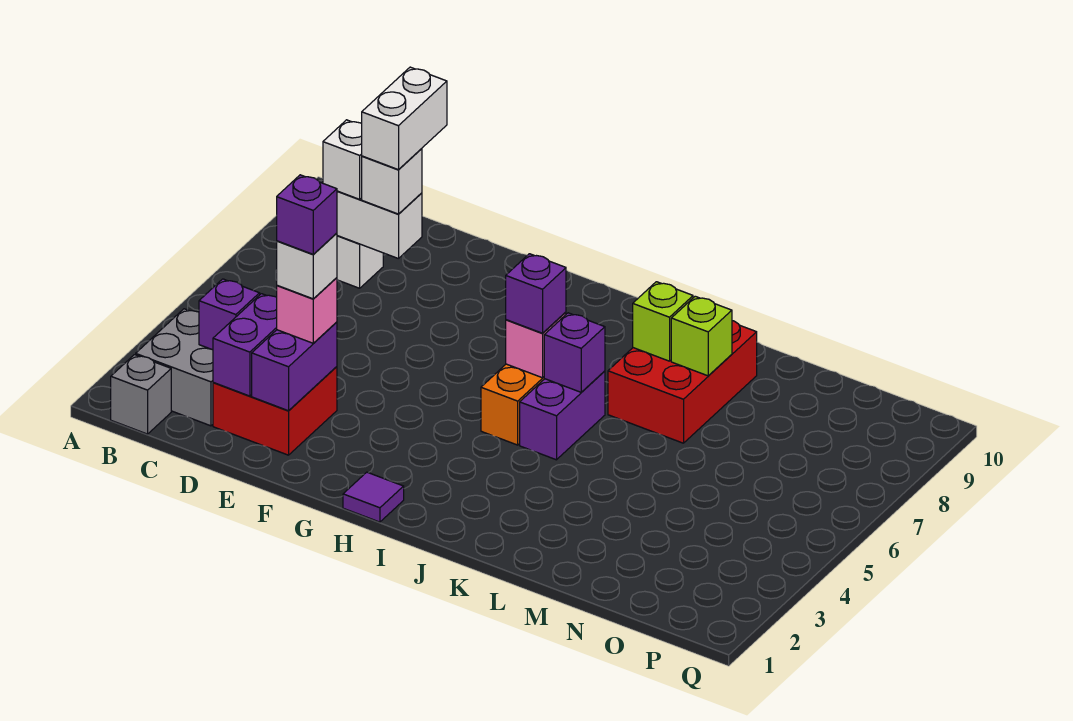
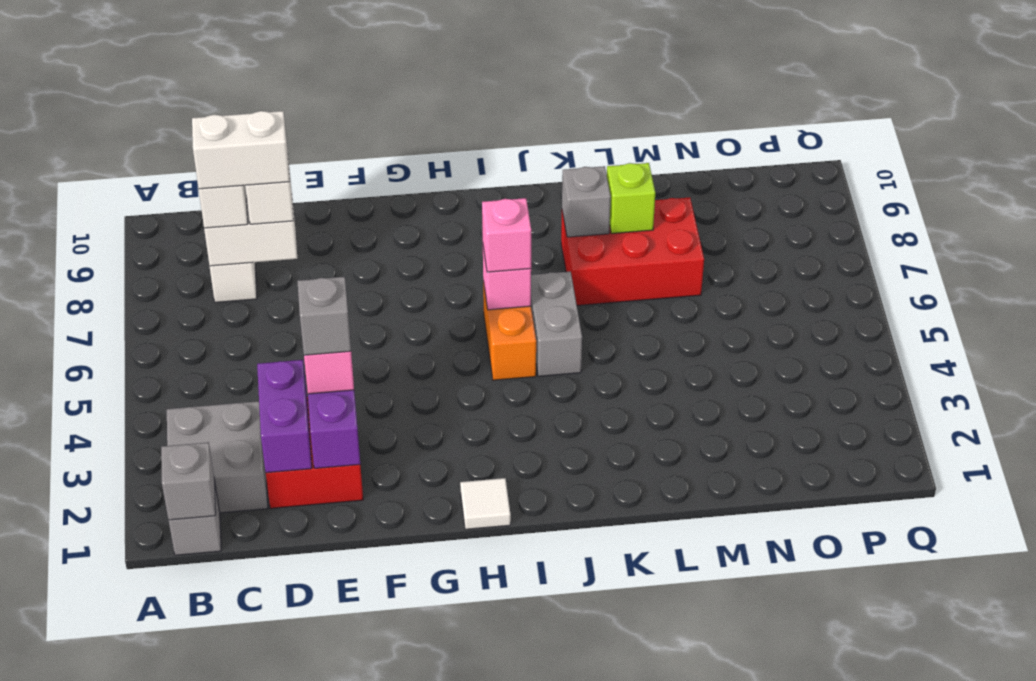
none -> grey brick B1 level 2
purple brick C3 level 2 -> none
white brick D8:D9 level 4 -> white brick C8:D8 level 4
white brick E3 level 4 -> grey brick E3 level 4
purple brick E3 level 5 -> none
purple tile H1 level 1 -> white tile H1 level 1
purple brick I6 level 3 -> pink brick I6 level 3
purple brick J5:J6 level 1 -> grey brick J5:J6 level 1
purple brick J6 level 2 -> none
red brick K7:L9 level 1 -> red brick K7:M8 level 1
lime brick K8 level 2 -> grey brick K8 level 2

